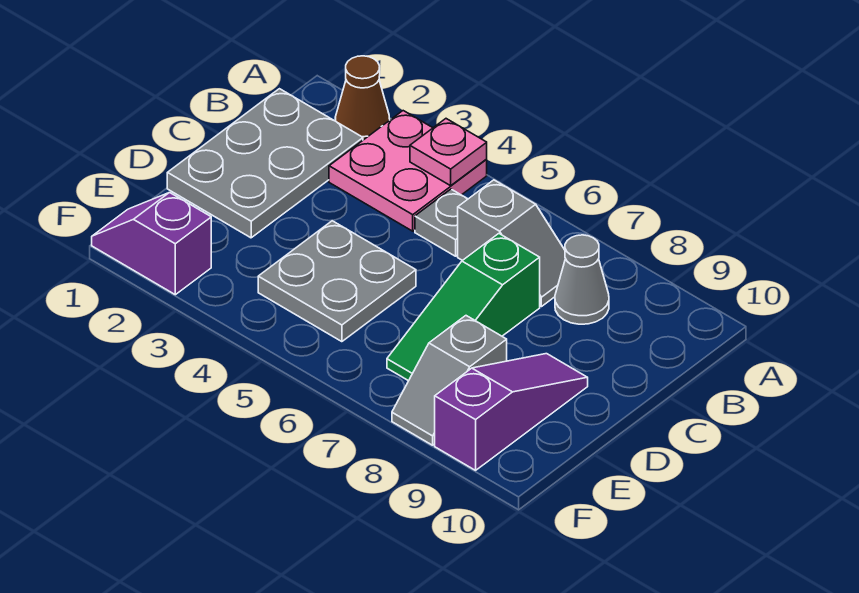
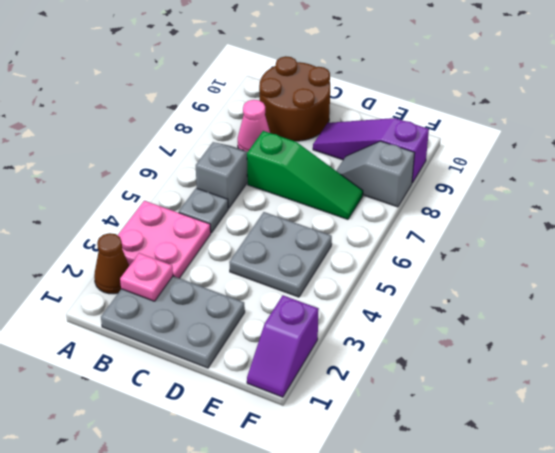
pink plate A4 level 2 -> pink plate B2 level 2
grey cone B8 level 1 -> pink cone B8 level 1
none -> brown round brick B9:C10 level 1
grey slope E8:F8 level 1 top E -> grey slope E8:F8 level 1 top F

